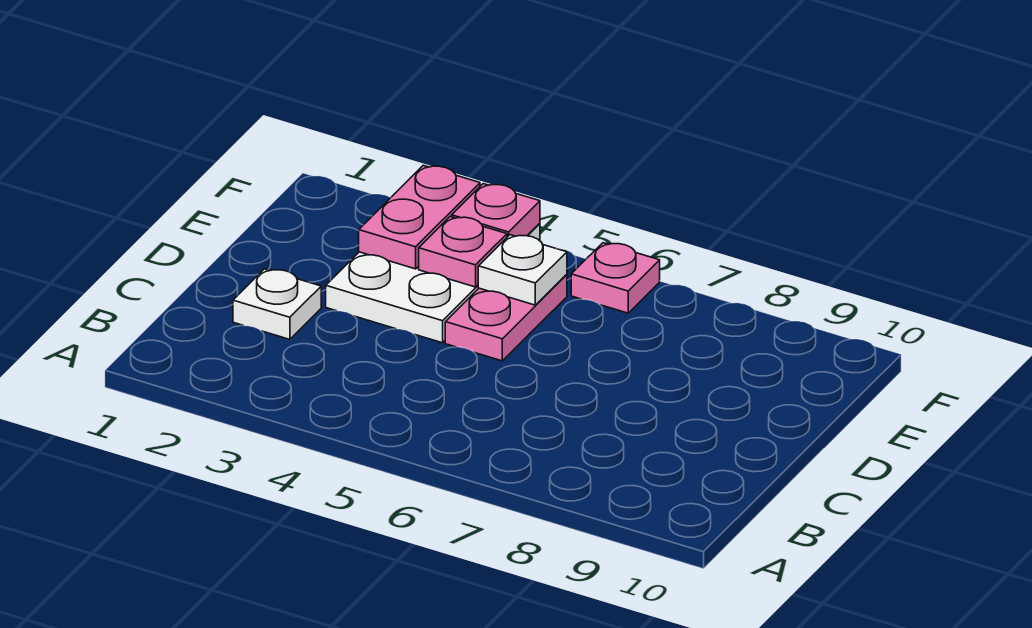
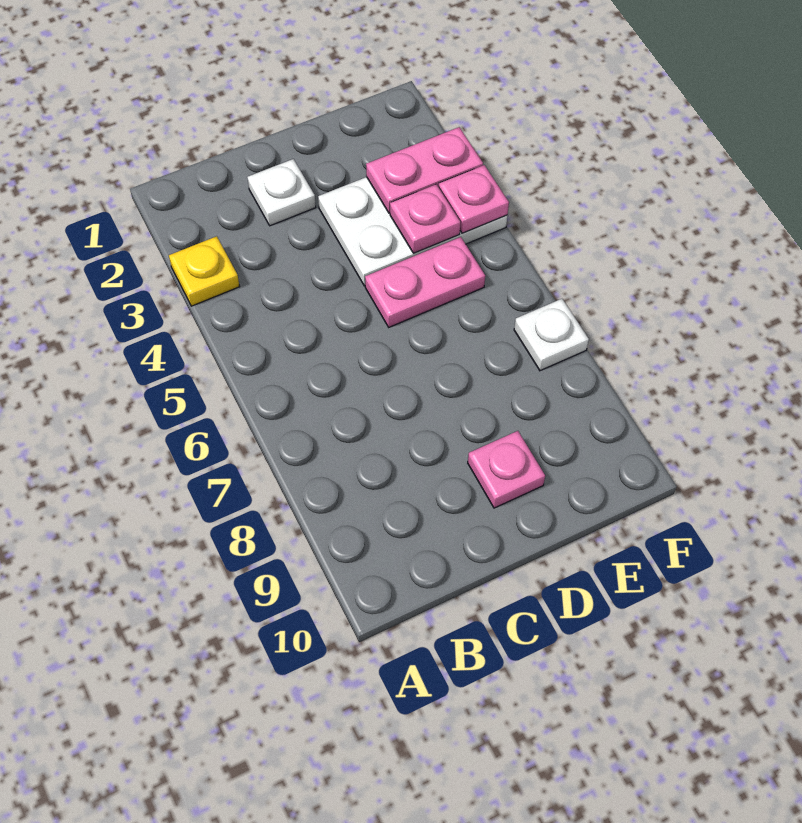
none -> yellow plate A3 level 1
white plate E5 level 2 -> white plate F7 level 1
pink plate F6 level 1 -> pink plate D9 level 1

